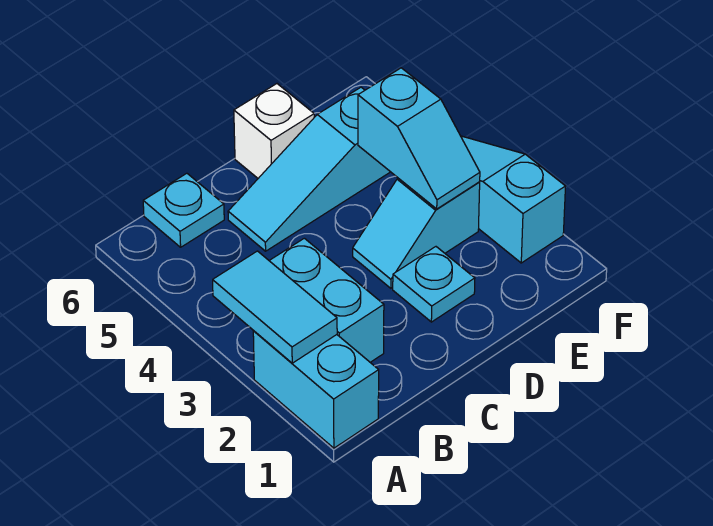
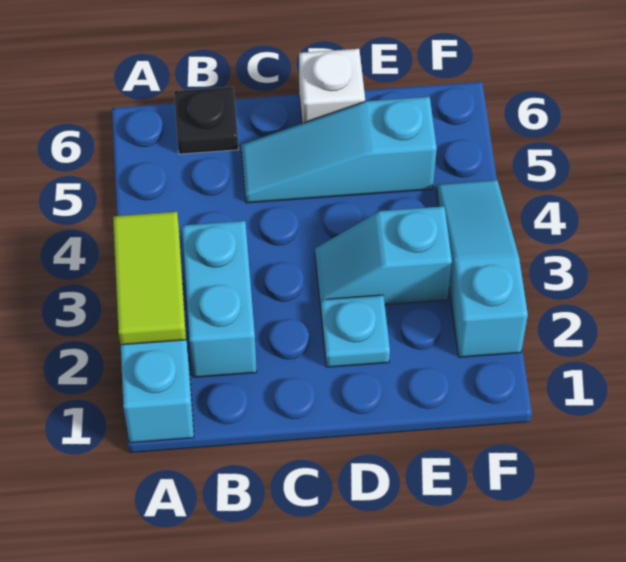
cyan tile A2:A3 level 2 -> lime tile A2:A3 level 2
cyan plate B6 level 1 -> black plate B6 level 1
cyan slope E3:E4 level 2 top 4 -> none

